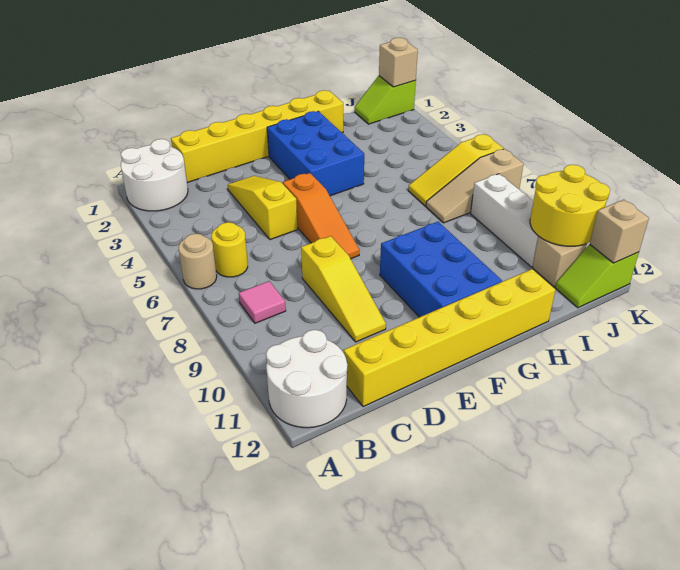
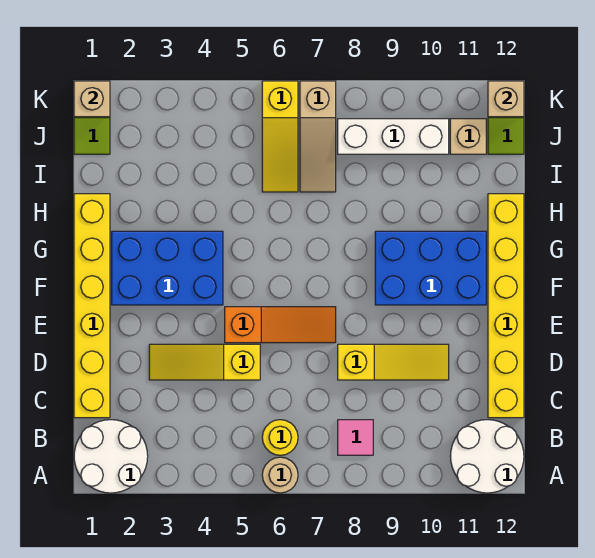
yellow round brick J10:K11 level 2 -> none

